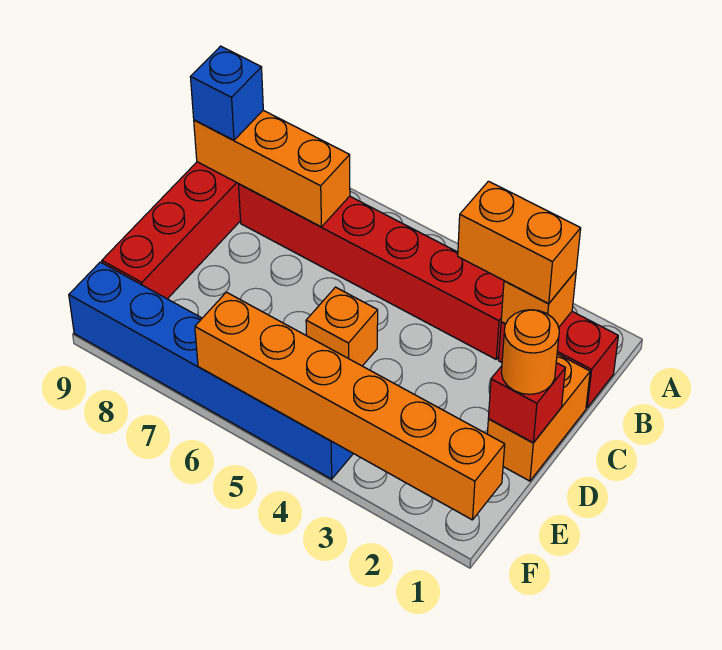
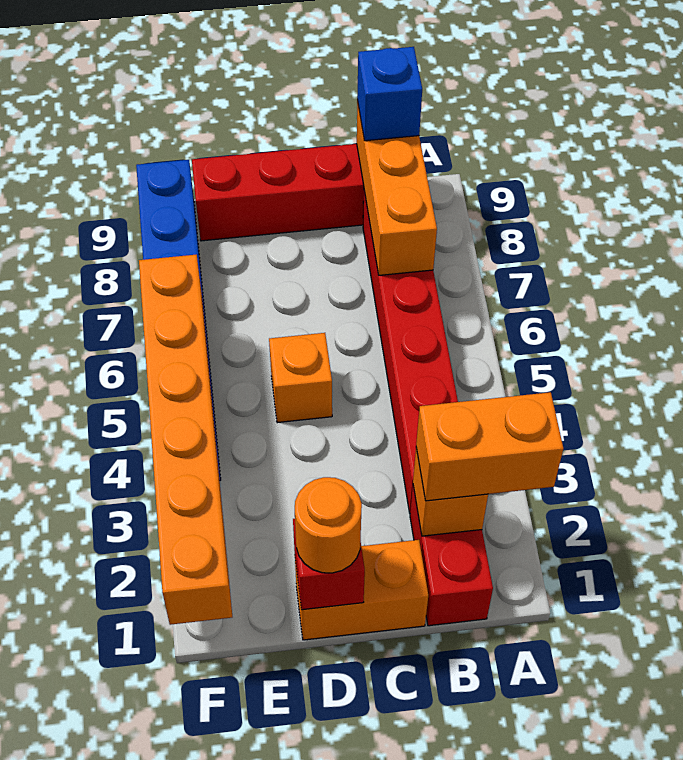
orange brick B2:B3 level 3 -> orange brick A2:B2 level 3

